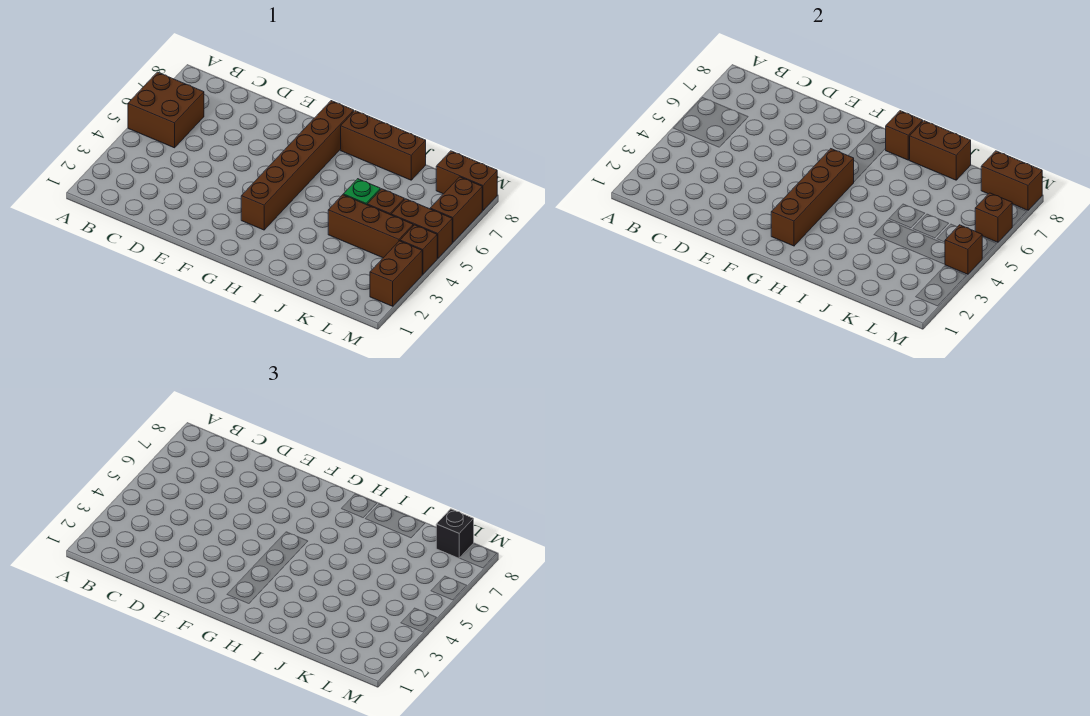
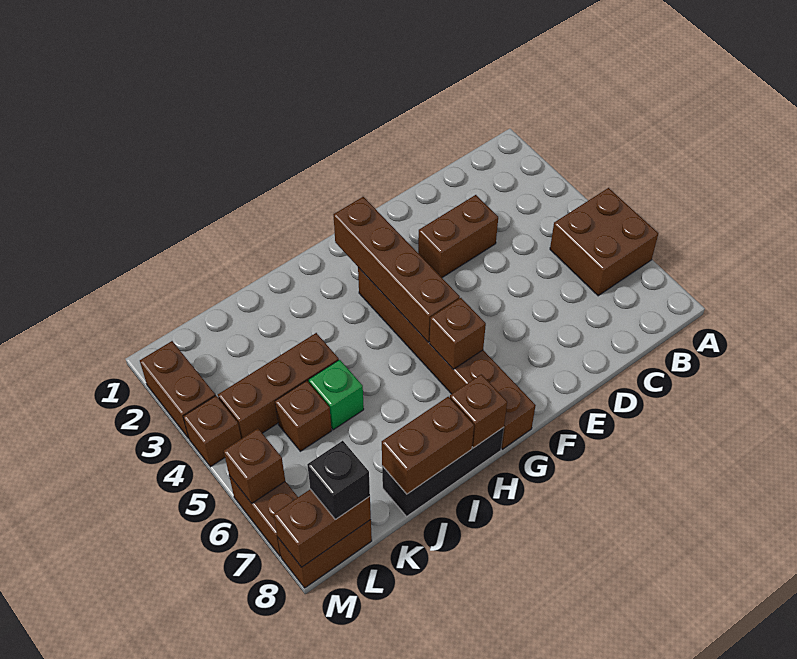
brown brick H8:J8 level 1 -> black brick H8:J8 level 1
brown brick L5:M5 level 1 -> brown brick D3:E3 level 1
brown brick M4 level 2 -> brown brick G6 level 2

